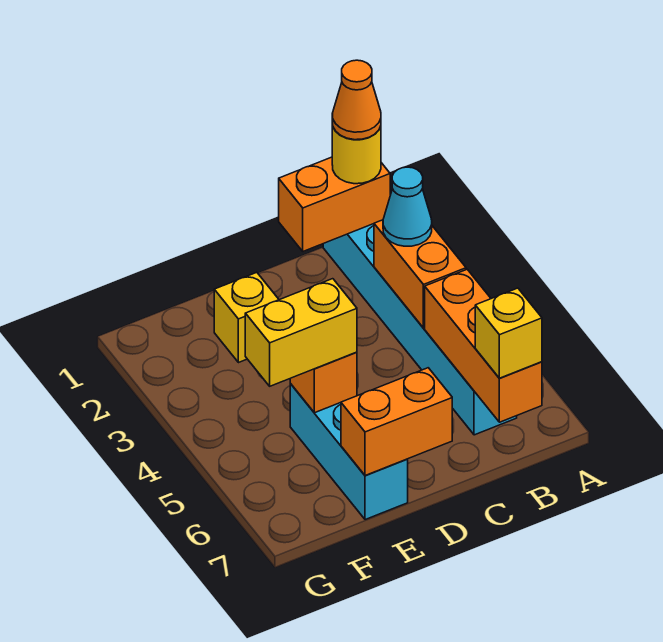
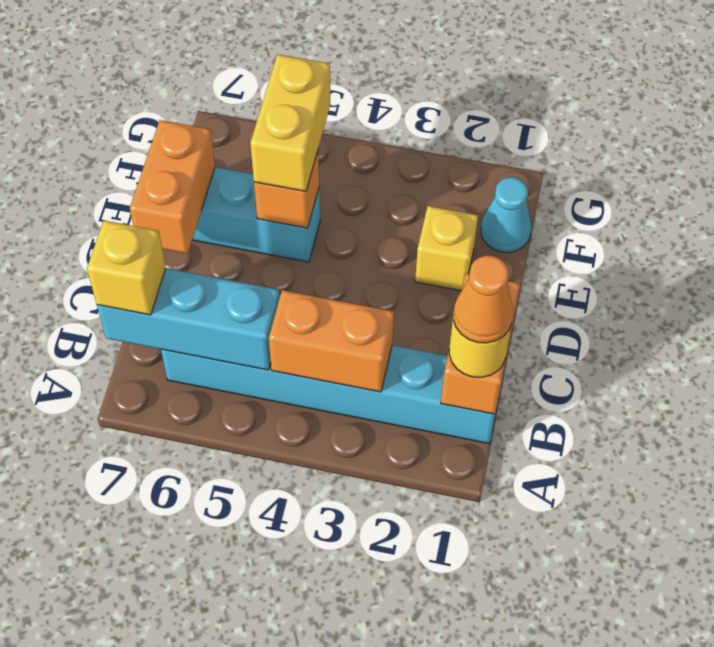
cyan cone B3 level 3 -> cyan cone F1 level 1
orange brick B5:B7 level 2 -> cyan brick B5:B7 level 2

